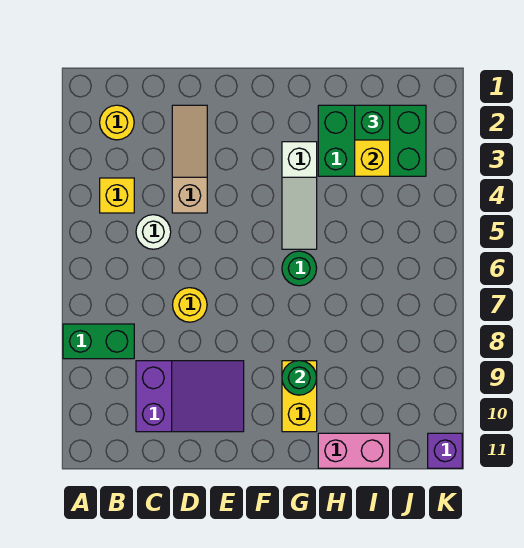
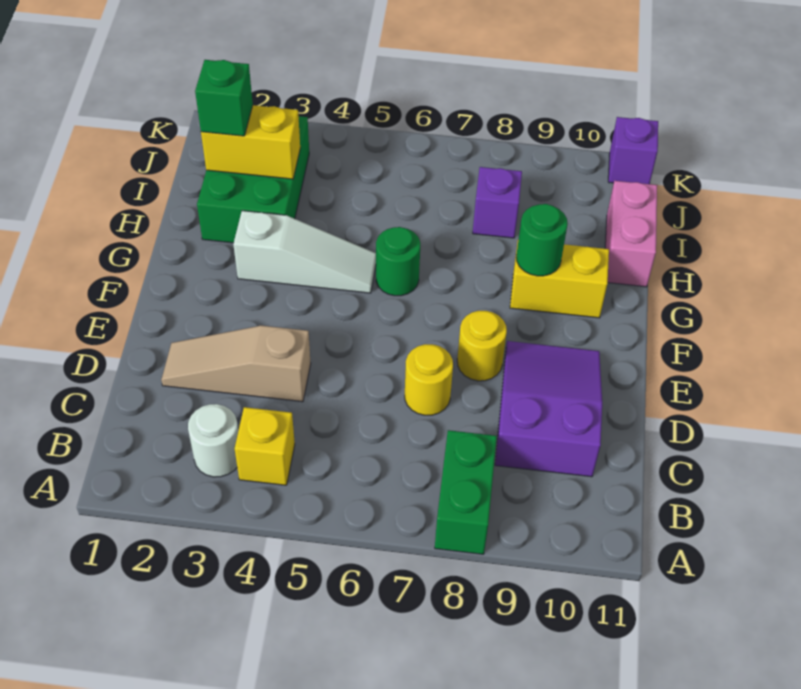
yellow round brick B2 level 1 -> yellow round brick E8 level 1
white round brick C5 level 1 -> white round brick B3 level 1
none -> purple brick I8 level 1

